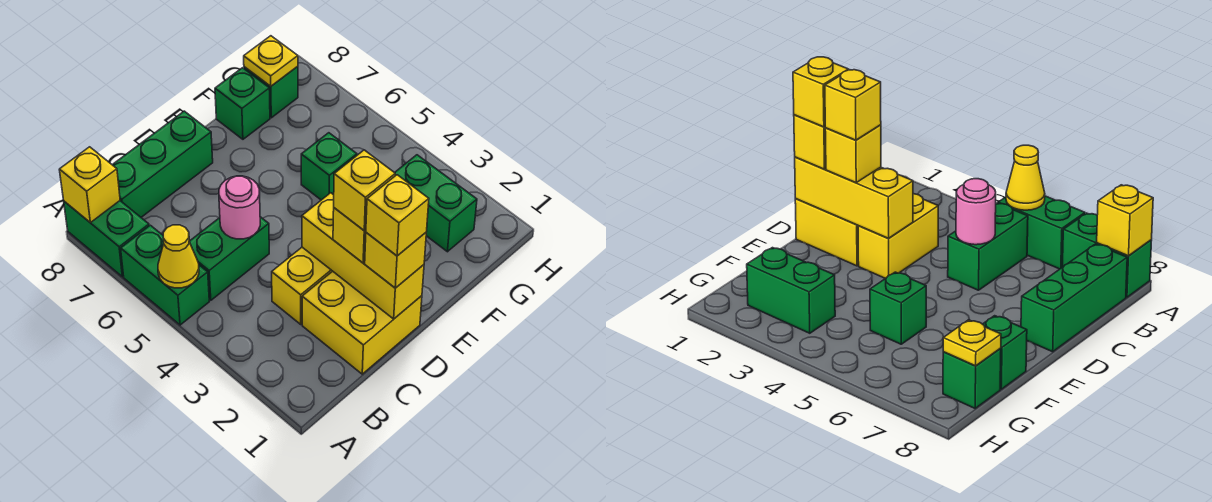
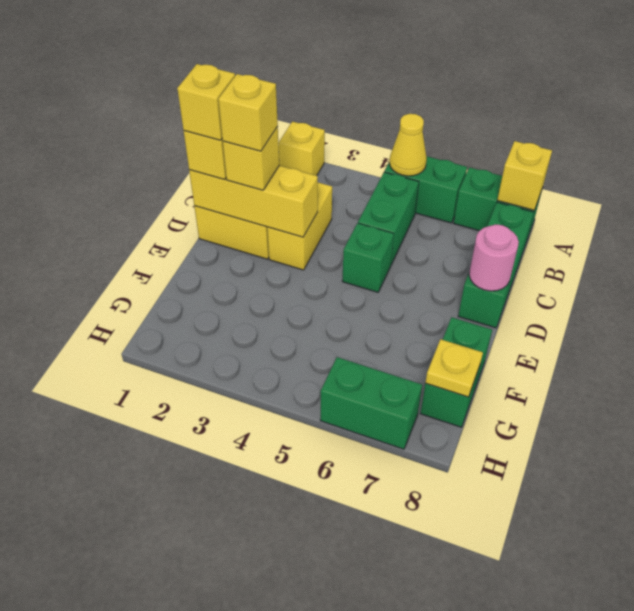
none -> yellow brick A2 level 1
pink round brick C5 level 2 -> pink round brick D8 level 2
green brick F5 level 1 -> green brick D5 level 1
green brick G2:G3 level 1 -> green brick H6:H7 level 1

